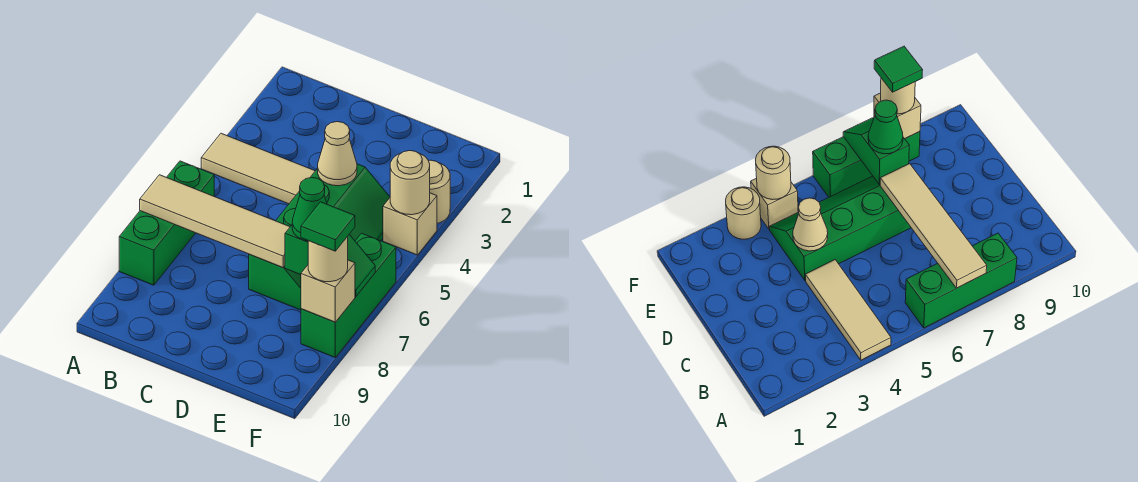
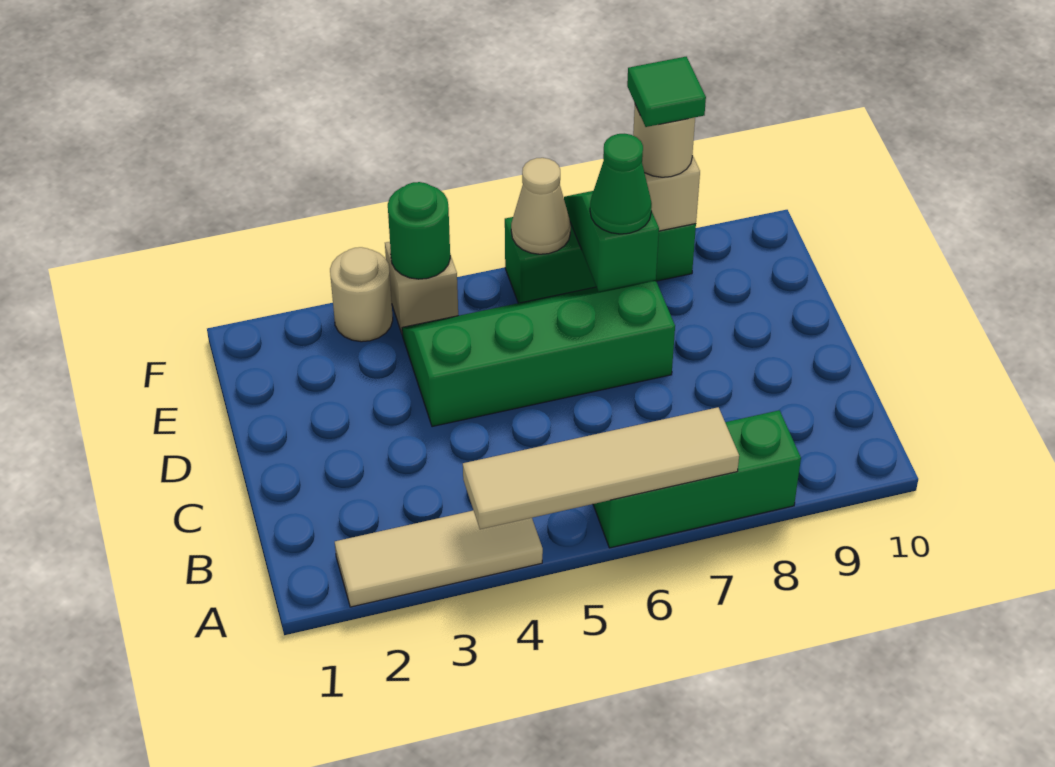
tan tile A4:C4 level 1 -> tan tile A2:A4 level 1
tan tile A7:D7 level 2 -> tan tile A4:A7 level 2
tan cone D4 level 2 -> tan cone F6 level 2
tan round brick F4 level 2 -> green round brick F4 level 2

